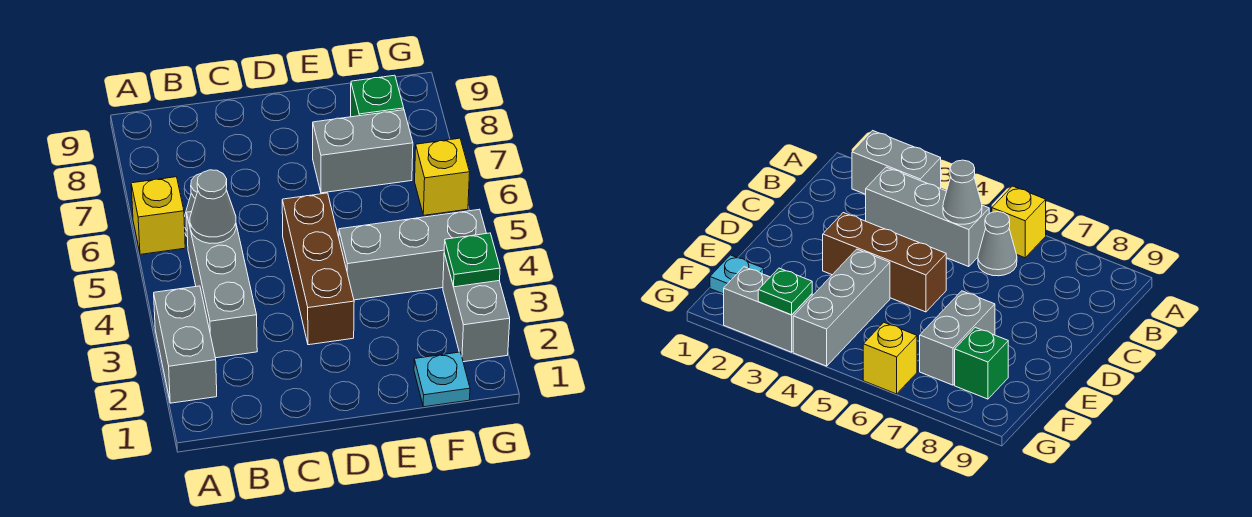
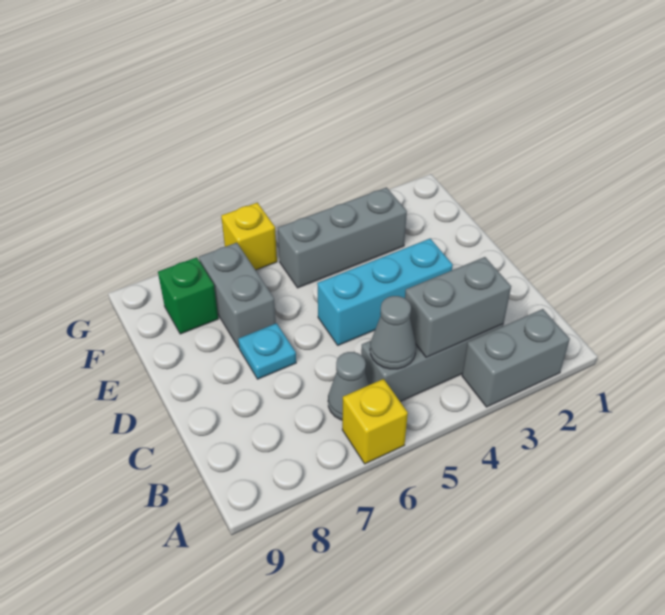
brown brick D3:D5 level 1 -> cyan brick D3:D5 level 1
grey brick E4:G4 level 1 -> grey brick F3:F5 level 1
cyan plate F1 level 1 -> cyan plate D7 level 1
grey brick G2:G3 level 1 -> grey brick B3:B4 level 2
green plate G3 level 2 -> none

